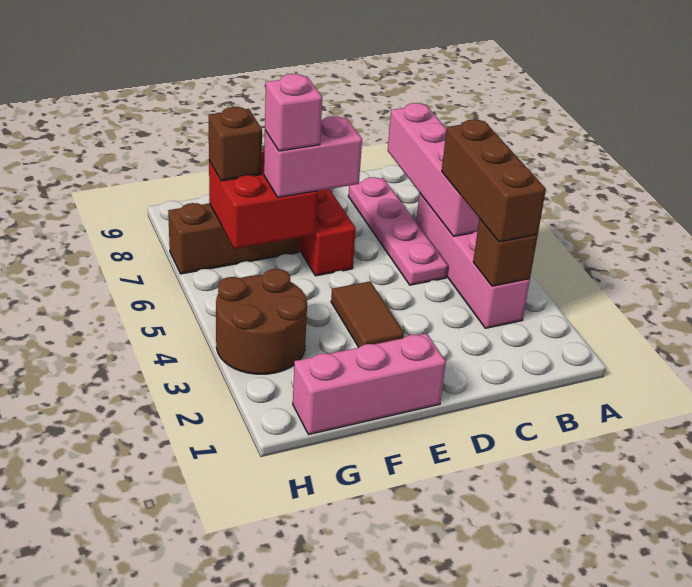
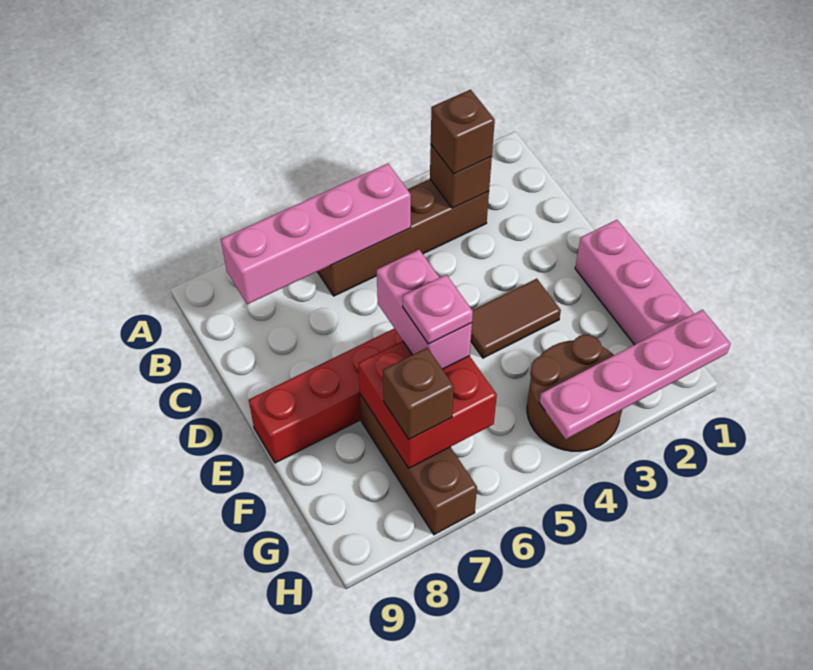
pink brick B3:B6 level 1 -> brown brick B3:B6 level 1
brown brick B3:B5 level 3 -> brown brick B3 level 3
pink plate C5:C8 level 1 -> pink plate H1:H4 level 2
pink brick F6 level 4 -> pink plate F6 level 4

